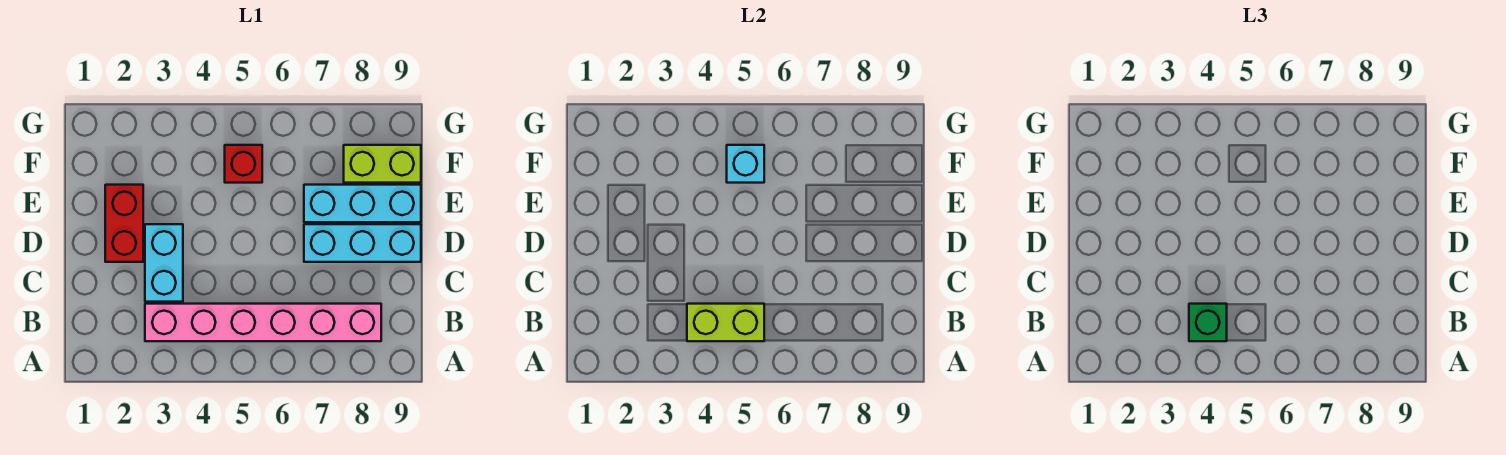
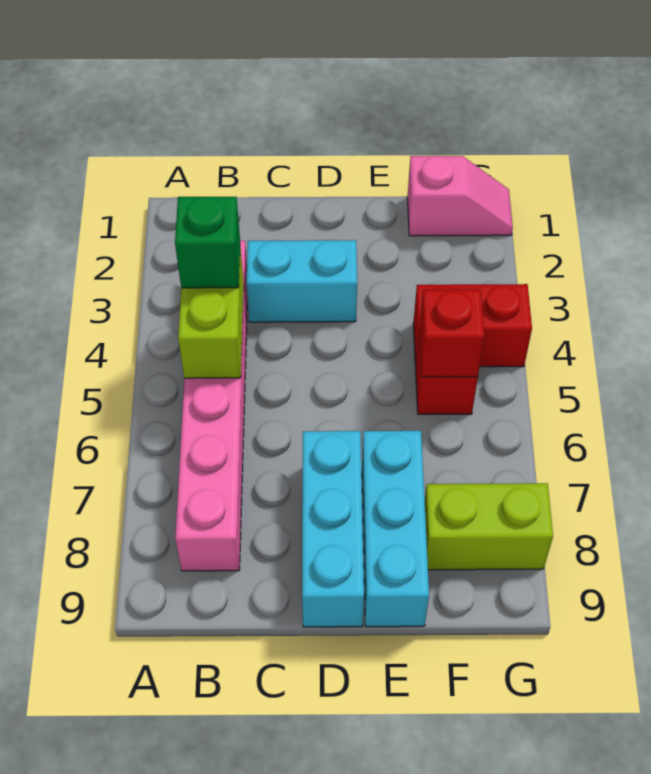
red brick D2:E2 level 1 -> red brick F4:G4 level 1
none -> pink slope F1:G1 level 1 top F
cyan brick F5 level 2 -> red brick F5 level 2
lime brick F8:F9 level 1 -> lime brick F8:G8 level 1

